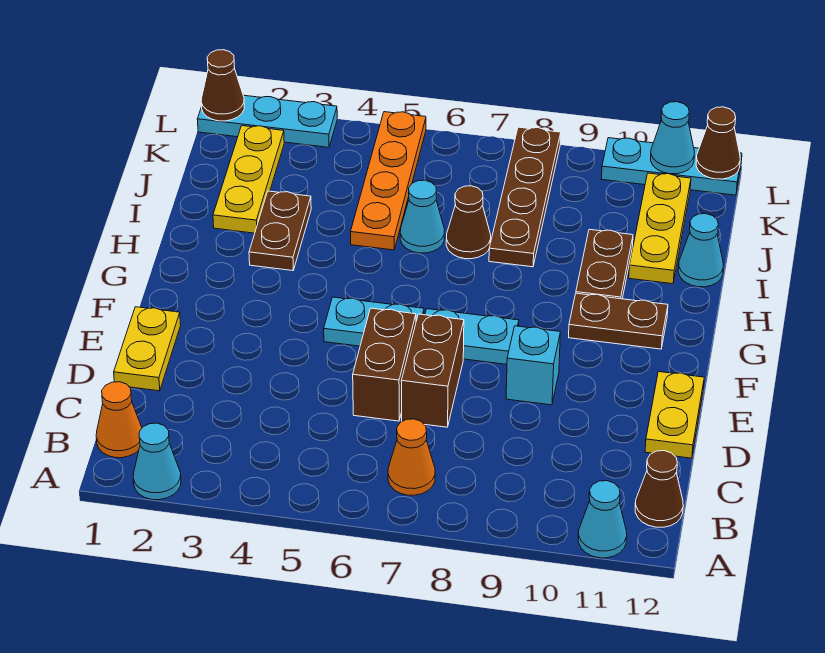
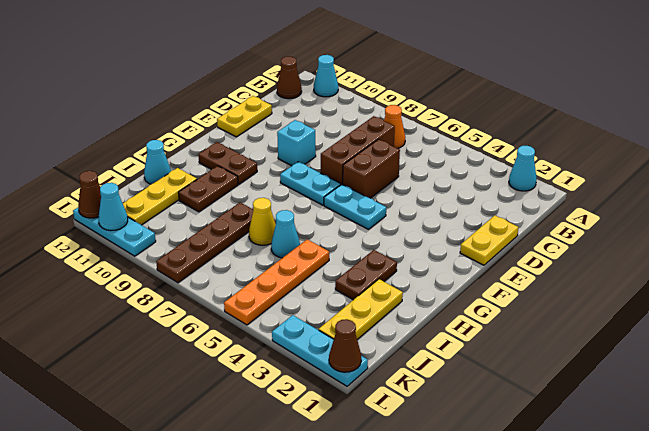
orange cone B1 level 1 -> none
brown brick D7:E7 level 1 -> brown brick C7:E7 level 1
brown cone I7 level 1 -> yellow cone I7 level 1

